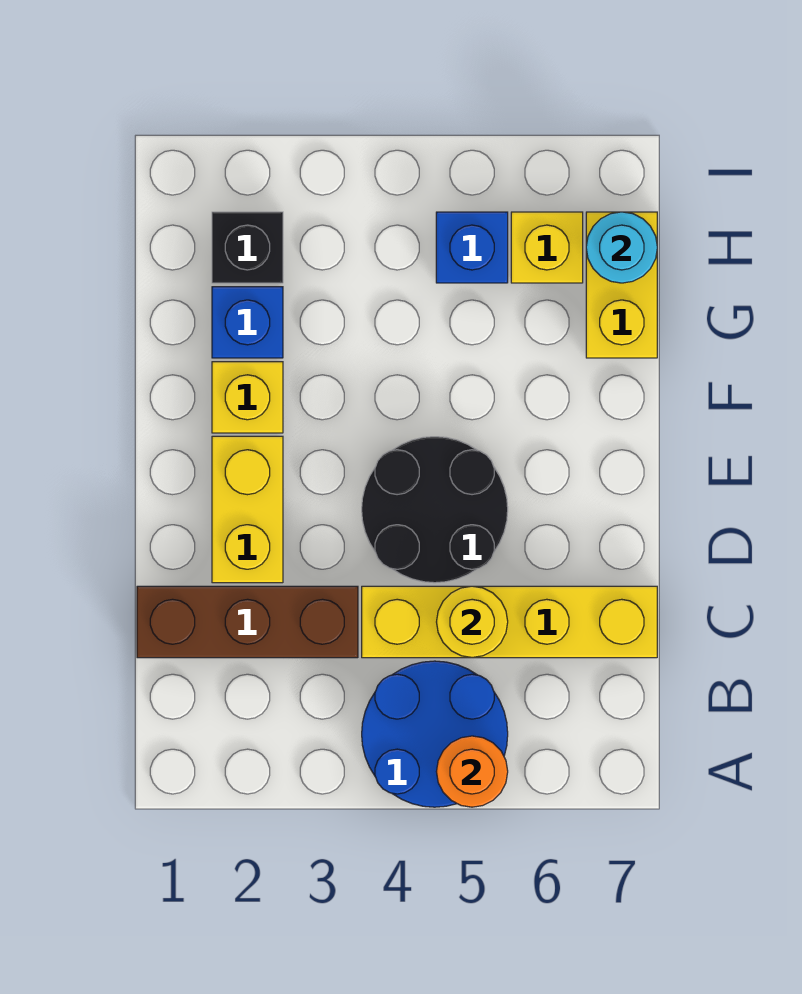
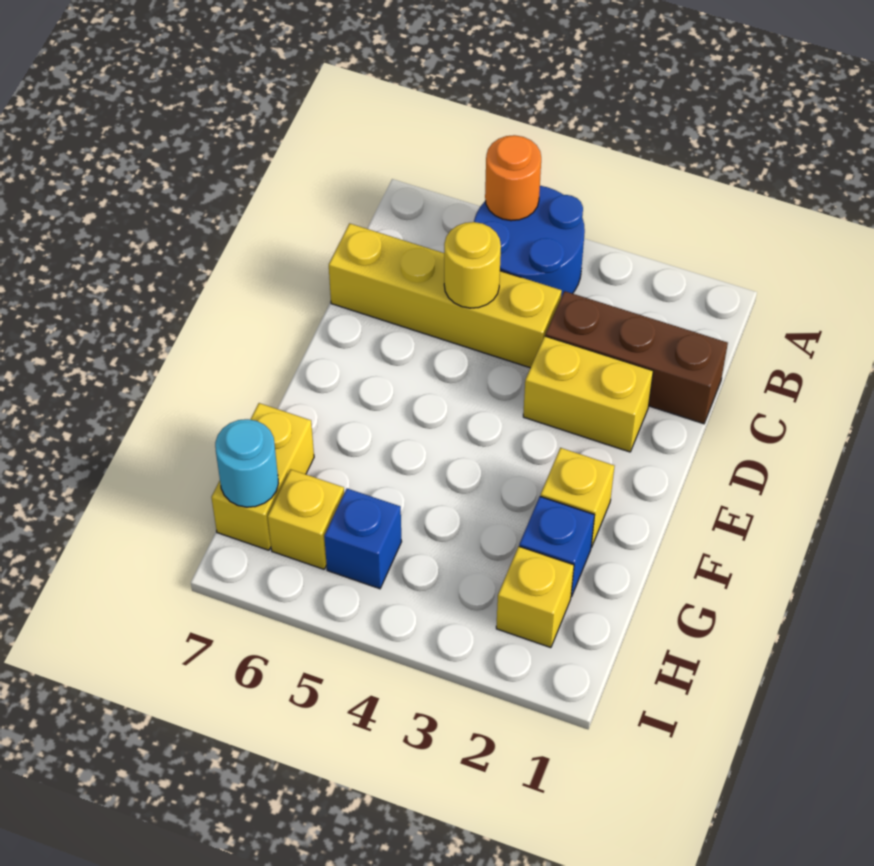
yellow brick D2:E2 level 1 -> yellow brick D2:D3 level 1
black round brick D4:E5 level 1 -> none
black brick H2 level 1 -> yellow brick H2 level 1

